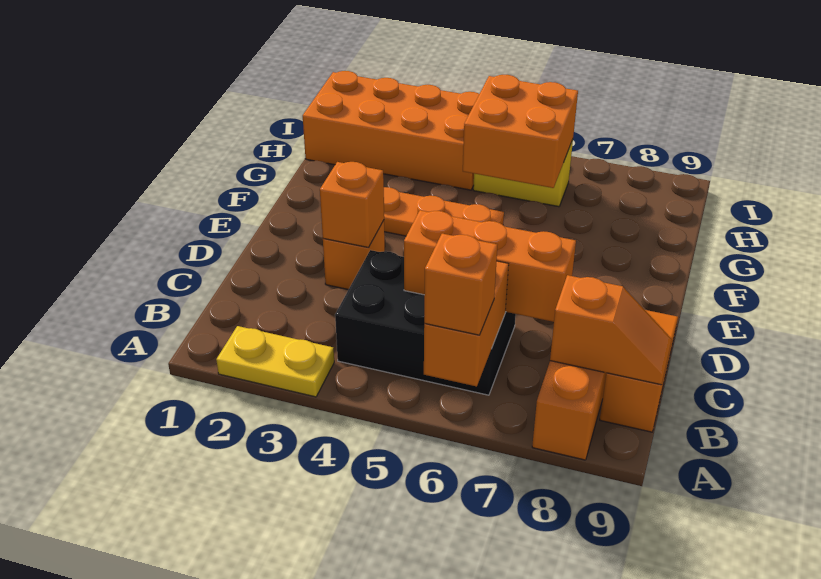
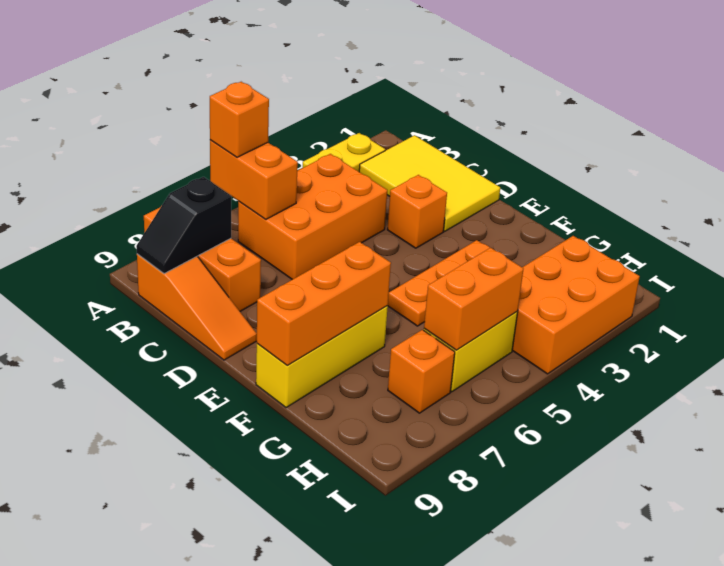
none -> yellow tile B1:D2 level 1
black brick B4:C6 level 1 -> orange brick B4:C6 level 1
orange slope B8:B9 level 2 top 8 -> black slope B8:B9 level 2 top 8
orange brick C5:C7 level 2 -> orange brick F7:F9 level 2
orange brick D3 level 2 -> orange brick H7 level 1
none -> yellow brick F7:F9 level 1
orange brick G5:H6 level 2 -> orange brick H5:H6 level 2
orange brick H1:I4 level 1 -> orange brick H2:I4 level 1

